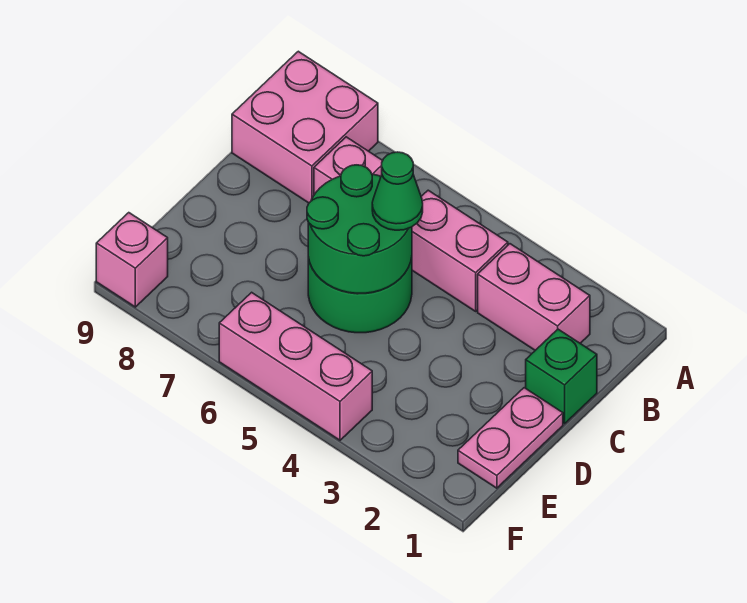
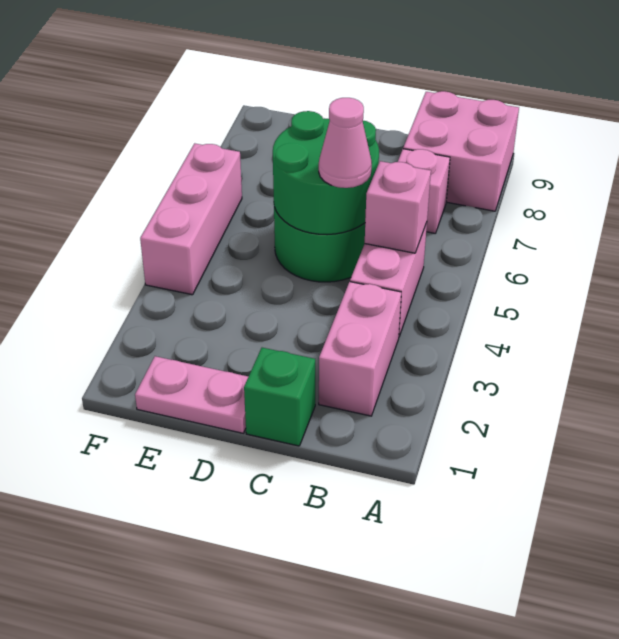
green cone C5 level 3 -> pink cone C5 level 3
pink brick F9 level 1 -> pink brick B5 level 2

